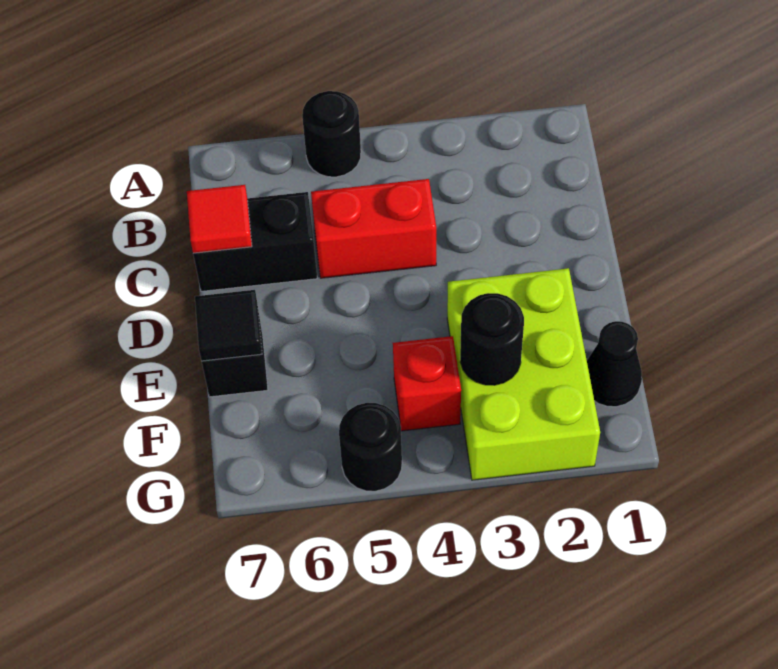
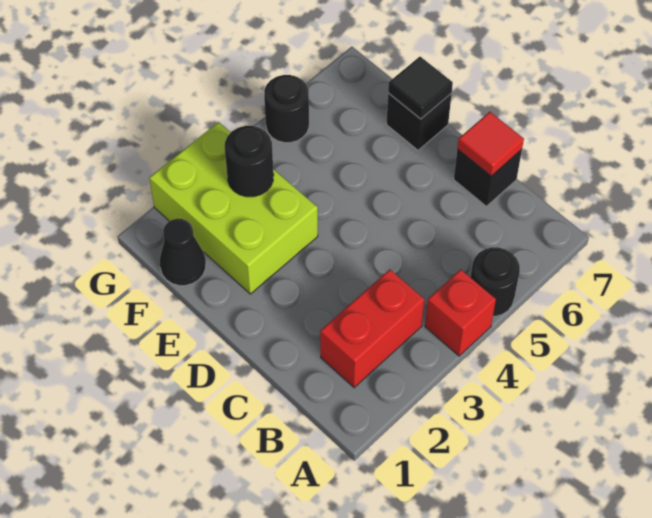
red brick C4:C5 level 1 -> red brick B2:B3 level 1
black brick C6:C7 level 1 -> black brick C7 level 1
red brick F4 level 1 -> red brick A4 level 1

